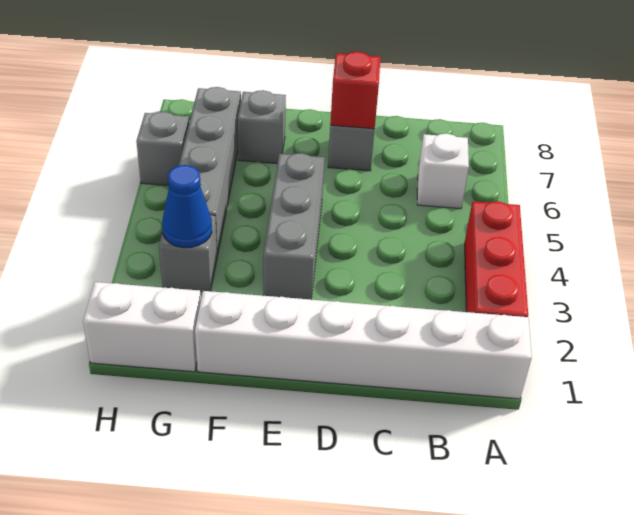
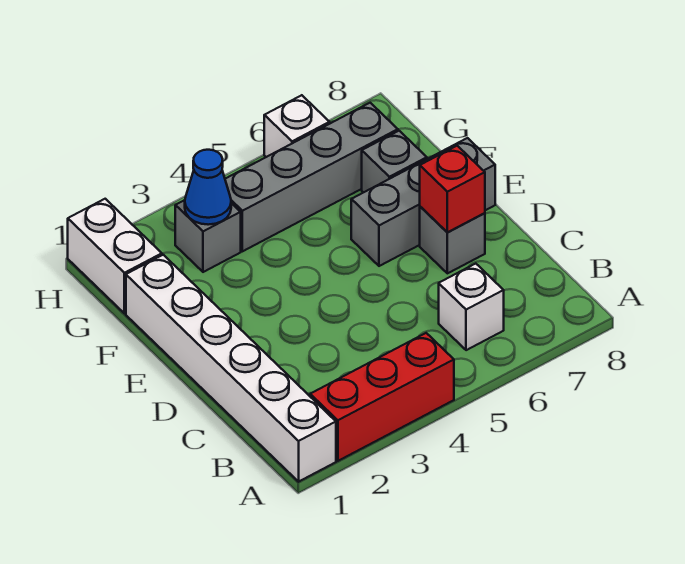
grey brick E3:E5 level 1 -> grey brick E6:E8 level 1
grey brick H6 level 1 -> white brick H6 level 1

